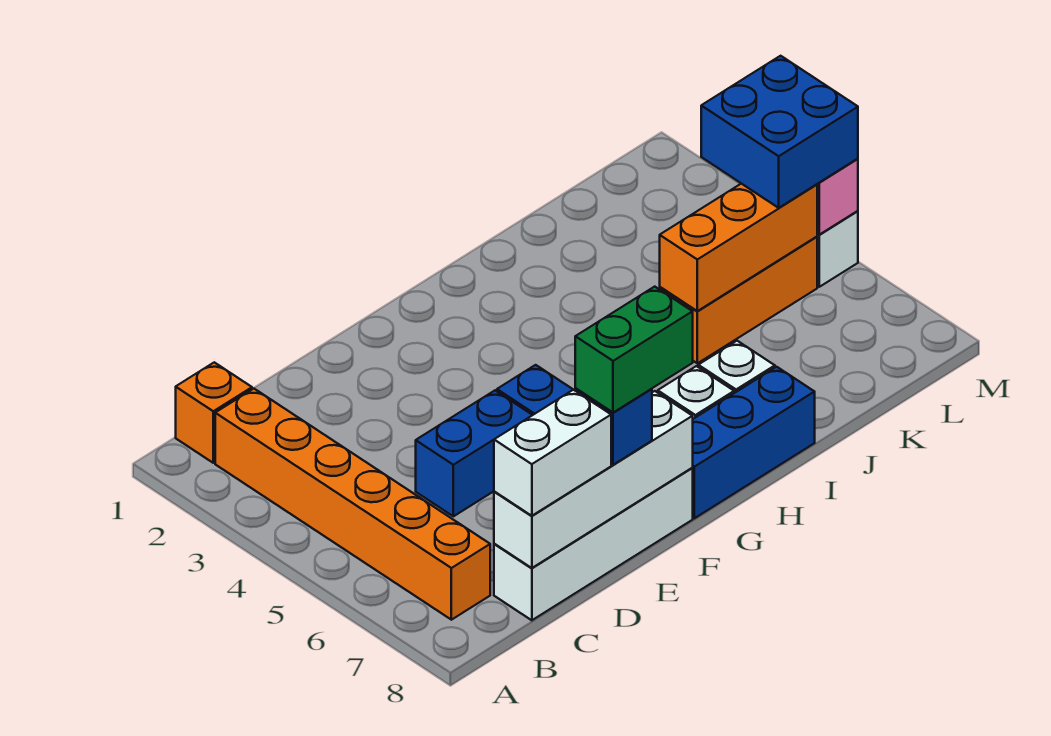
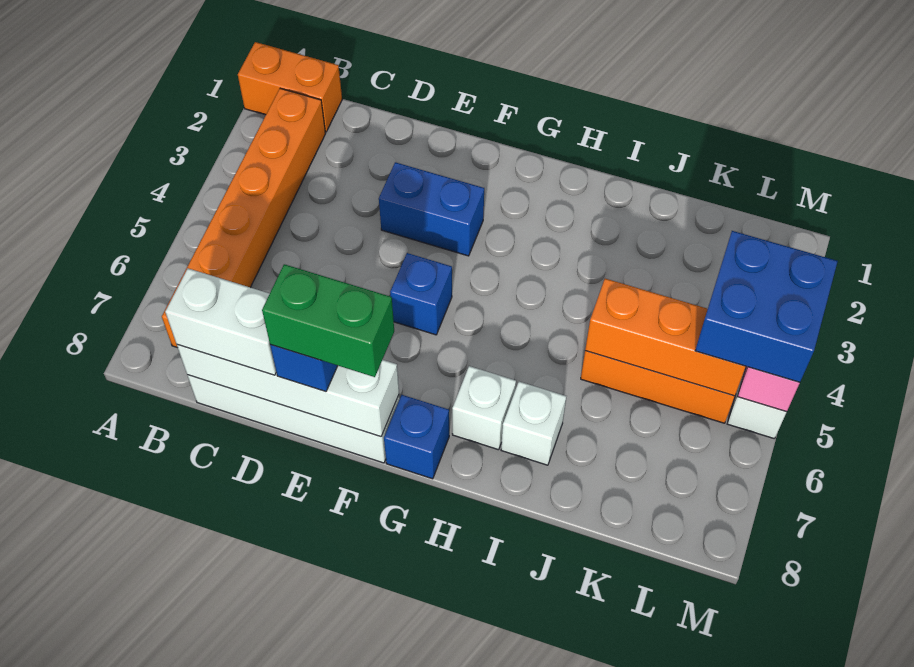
orange brick B1 level 1 -> orange brick A1:B1 level 1
blue brick D5:E5 level 1 -> blue brick E3:F3 level 1
blue brick G8:I8 level 1 -> blue brick G8 level 1

